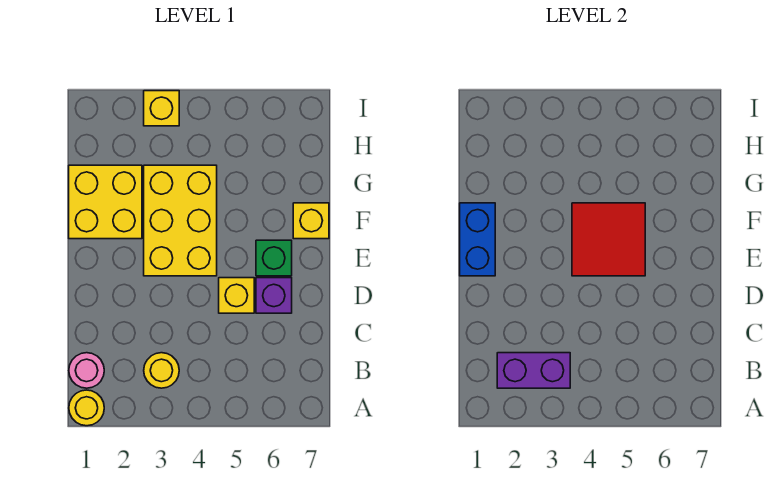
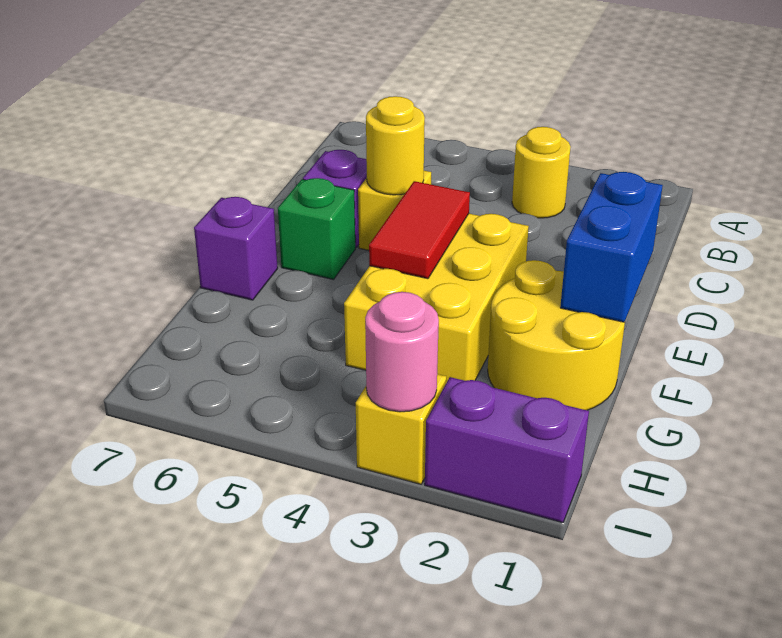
yellow round brick A1 level 1 -> yellow round brick D5 level 2
pink round brick B1 level 1 -> pink round brick I3 level 2
purple brick B2:B3 level 2 -> purple brick I1:I2 level 1
red tile E4:F5 level 2 -> red tile E4:F4 level 2
yellow brick F1:G2 level 1 -> yellow round brick F1:G2 level 1
yellow brick F7 level 1 -> purple brick F7 level 1

